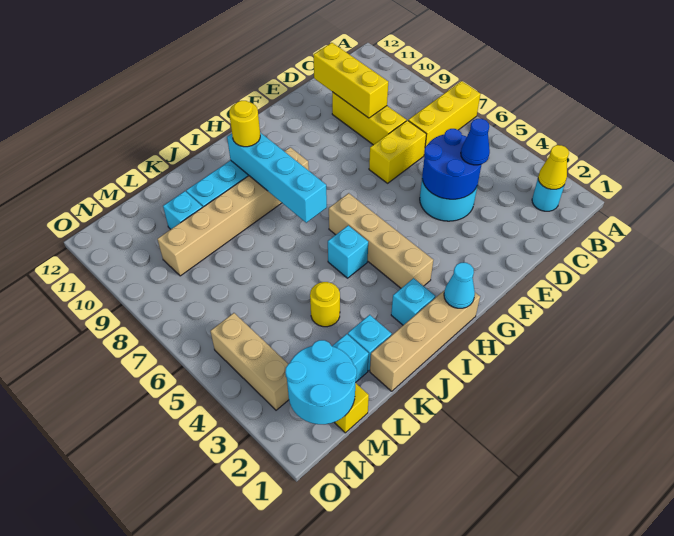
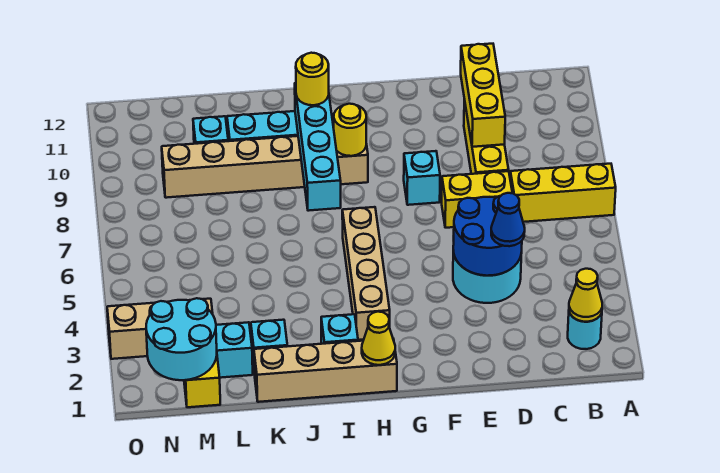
cyan cone H1 level 2 -> yellow cone H1 level 2
cyan brick I5 level 1 -> cyan brick F8 level 1
yellow round brick K4 level 1 -> yellow round brick H9 level 2
tan brick N3:N5 level 1 -> tan brick M3:O3 level 1

